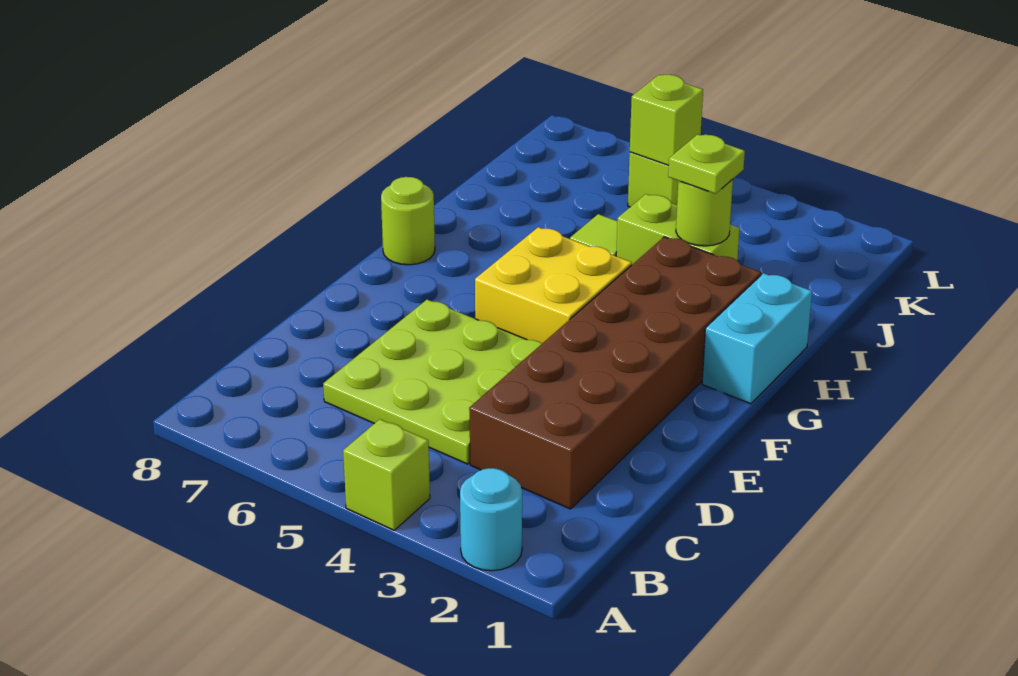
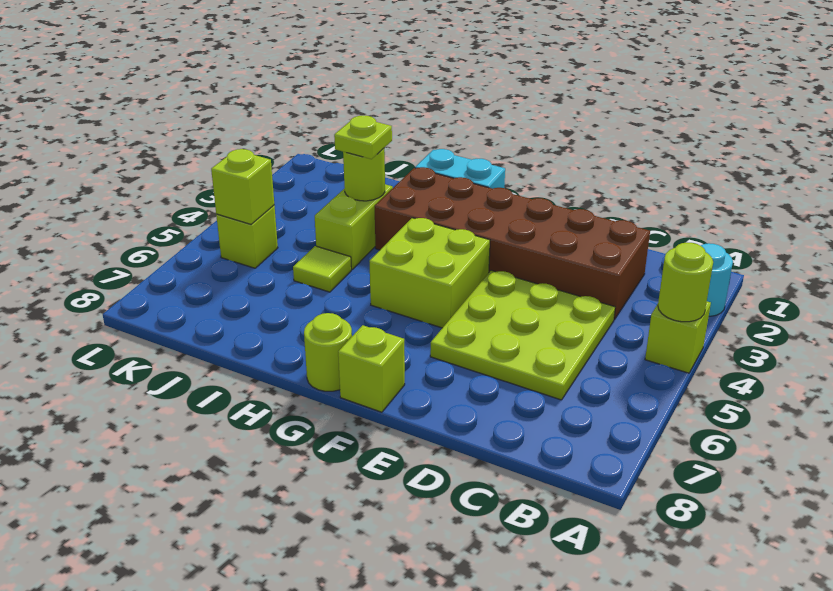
none -> lime round brick A4 level 2
yellow brick F4:G5 level 1 -> lime brick F4:G5 level 1
none -> lime brick F8 level 1

